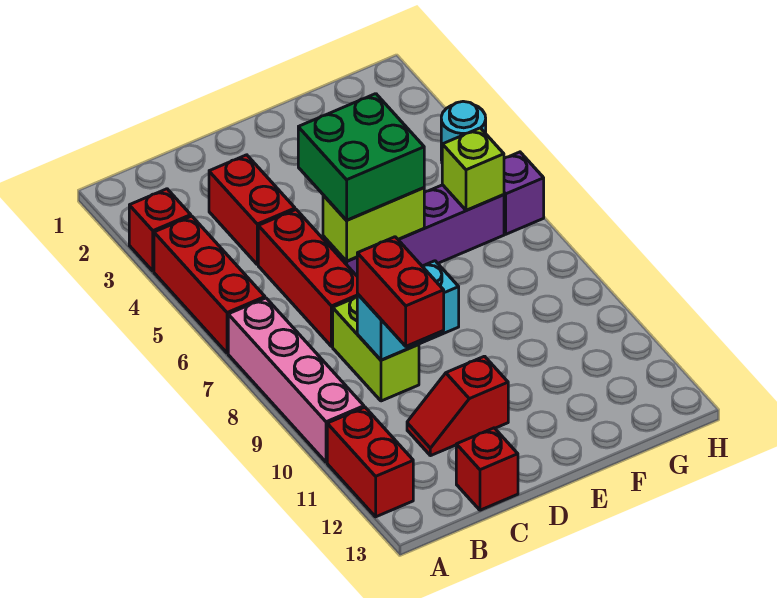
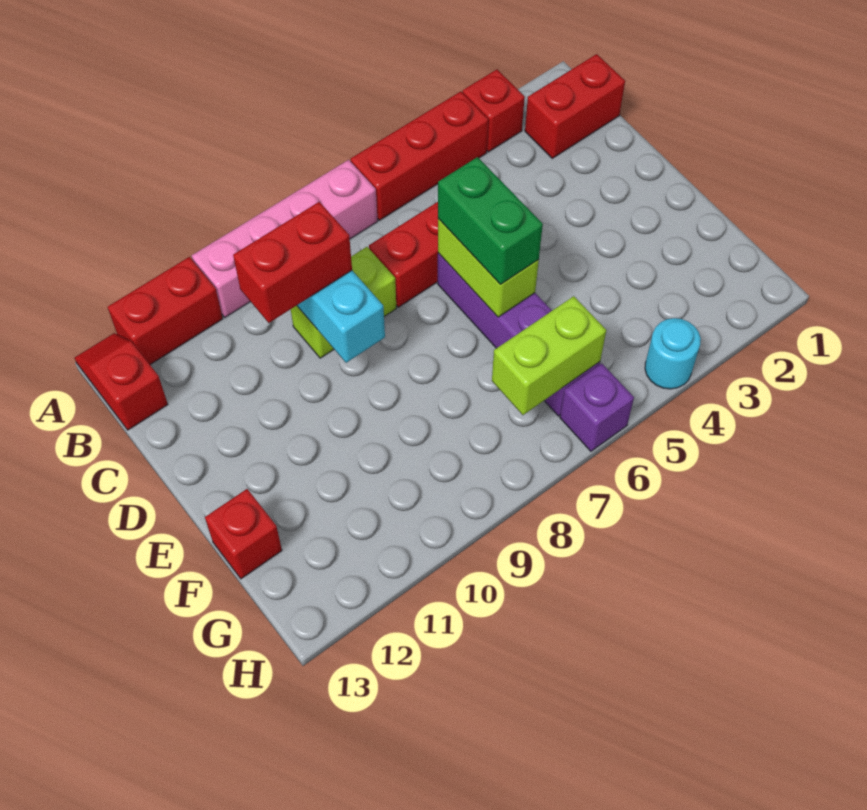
red brick C3:C4 level 1 -> red brick B1:B2 level 1
red slope C11:D11 level 1 top D -> red slope A13:B13 level 1 top B
red brick C13 level 1 -> red brick F13 level 1
green brick D5:E6 level 3 -> green brick D6:E6 level 3
lime brick G6 level 2 -> lime brick G6:G7 level 2

